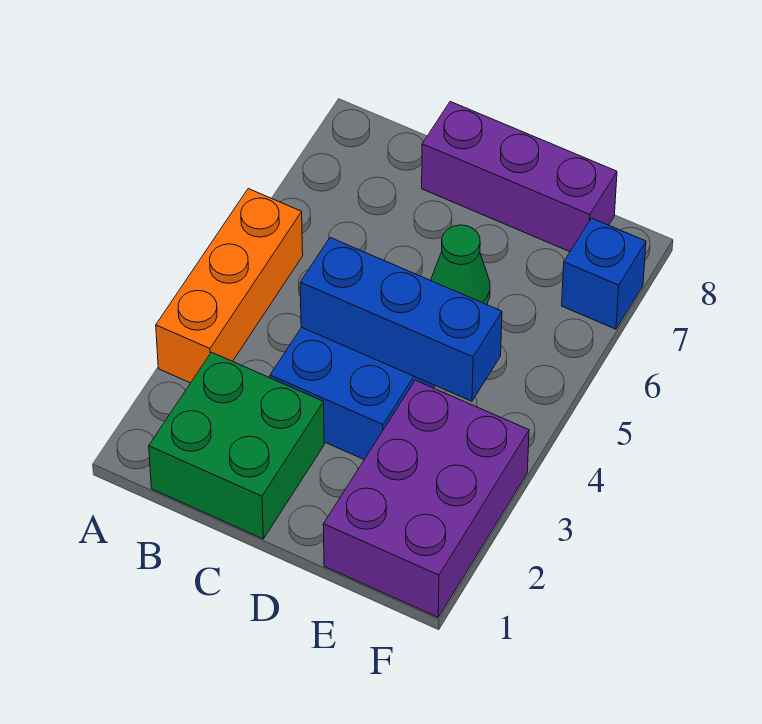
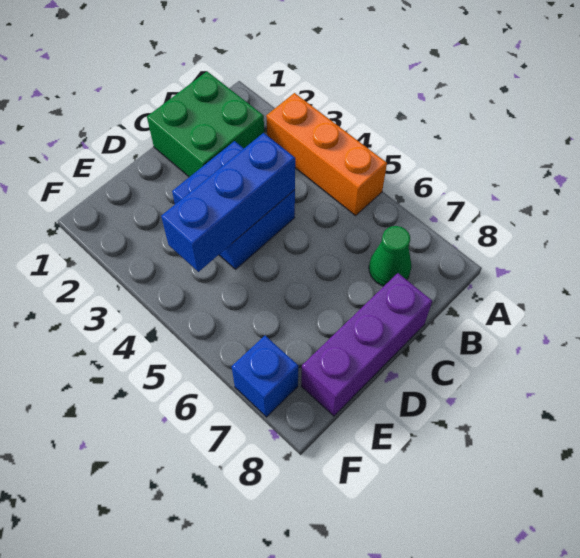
green cone D6 level 1 -> green cone B7 level 1
purple brick E1:F3 level 1 -> none

